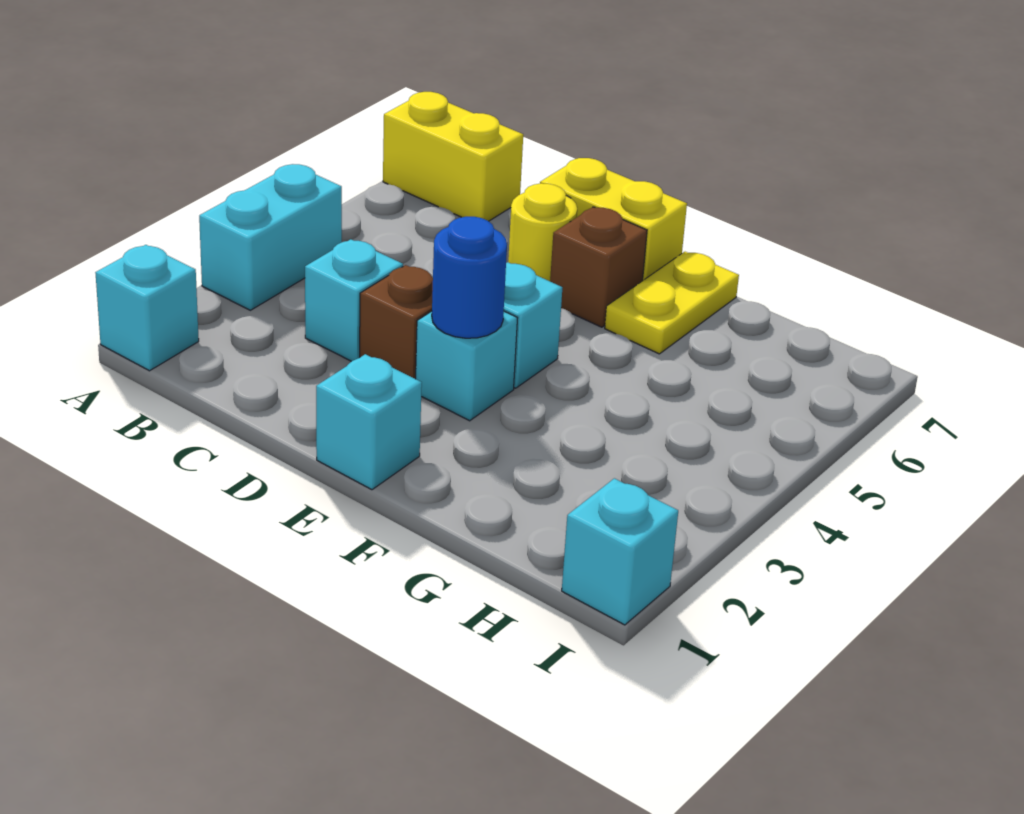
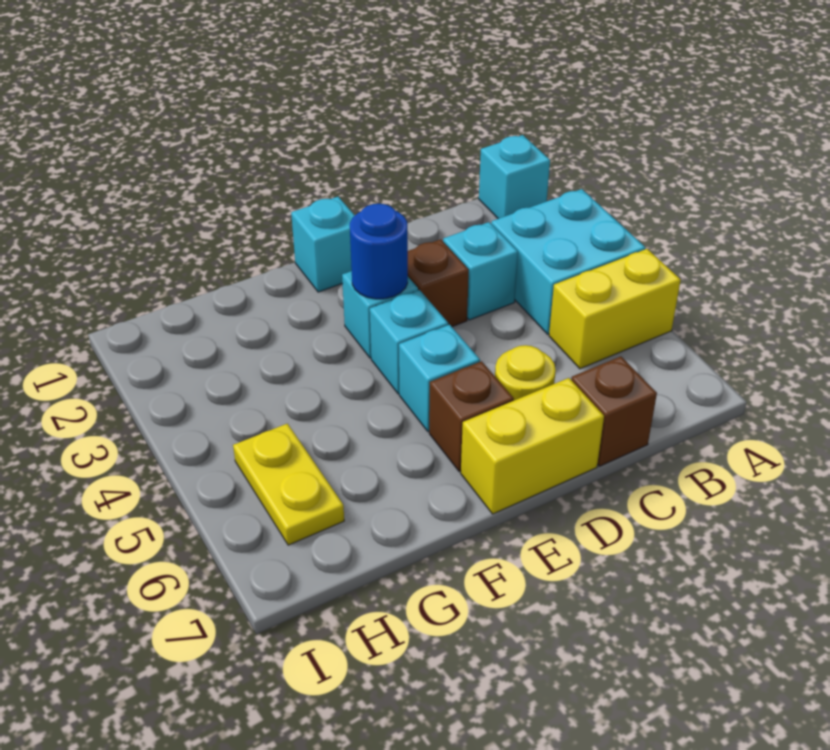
cyan brick A3:A4 level 1 -> cyan brick A3:B4 level 1
yellow brick A7:B7 level 1 -> yellow brick A5:B5 level 1
none -> brown brick C7 level 1
yellow plate F6:F7 level 1 -> yellow plate H5:H6 level 1
cyan brick I1 level 1 -> cyan brick E5 level 1

